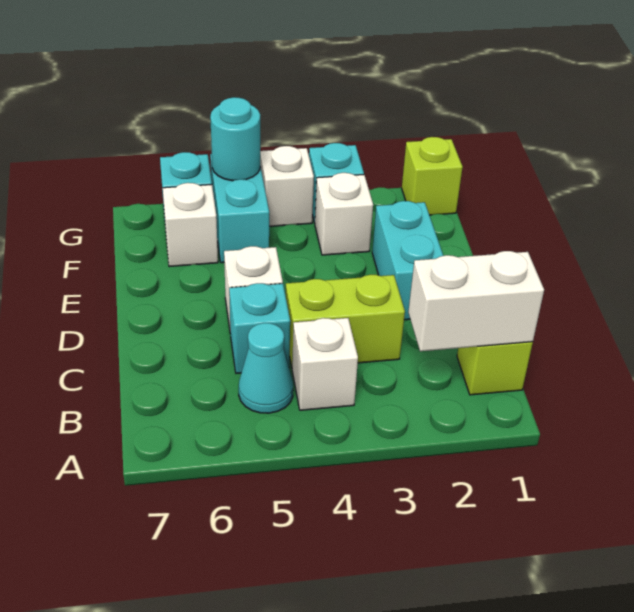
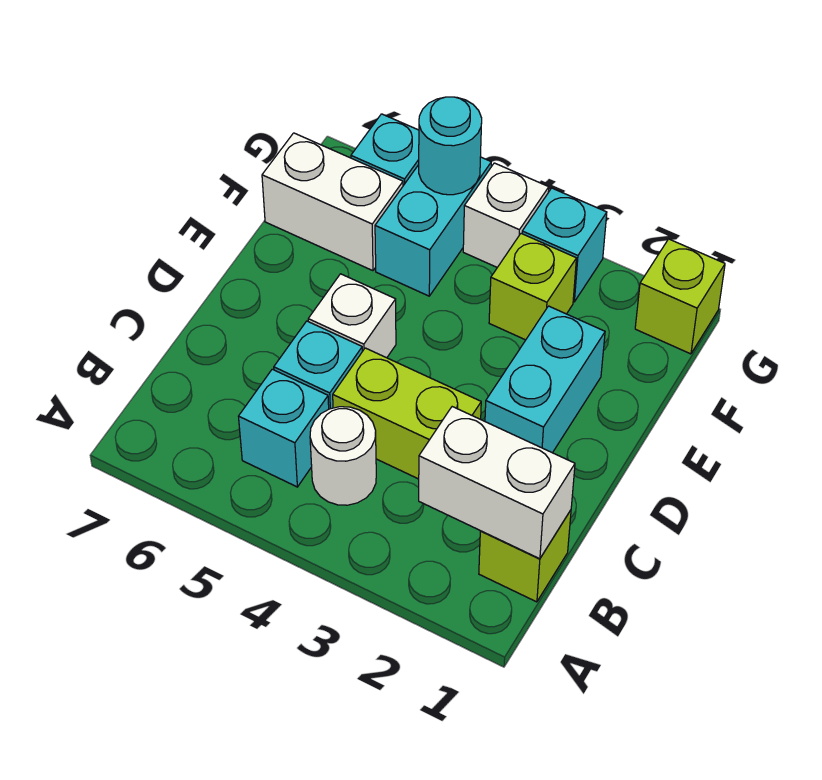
white brick B4 level 1 -> white round brick B4 level 1
cyan cone B5 level 1 -> cyan brick B5 level 1
white brick F3 level 1 -> lime brick F3 level 1
white brick F6 level 1 -> white brick F6:F7 level 1

